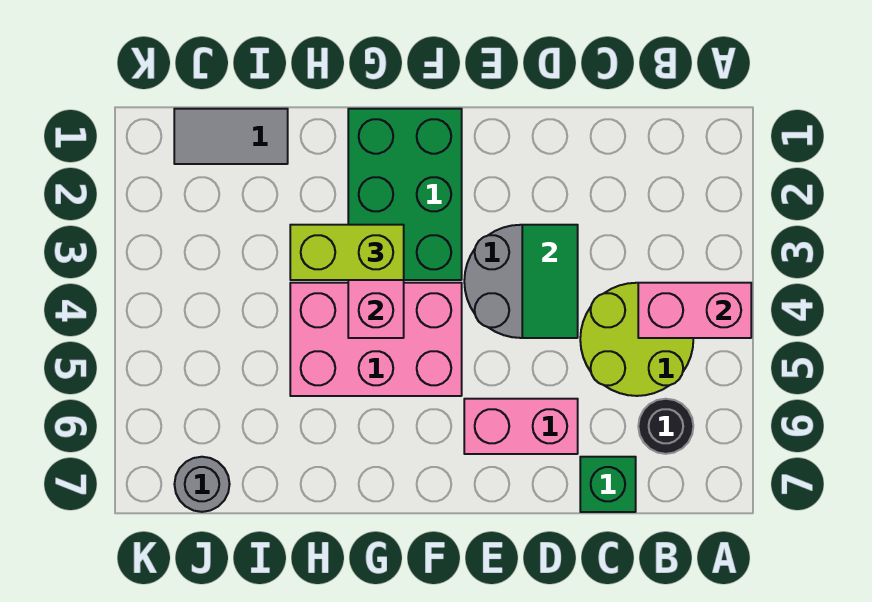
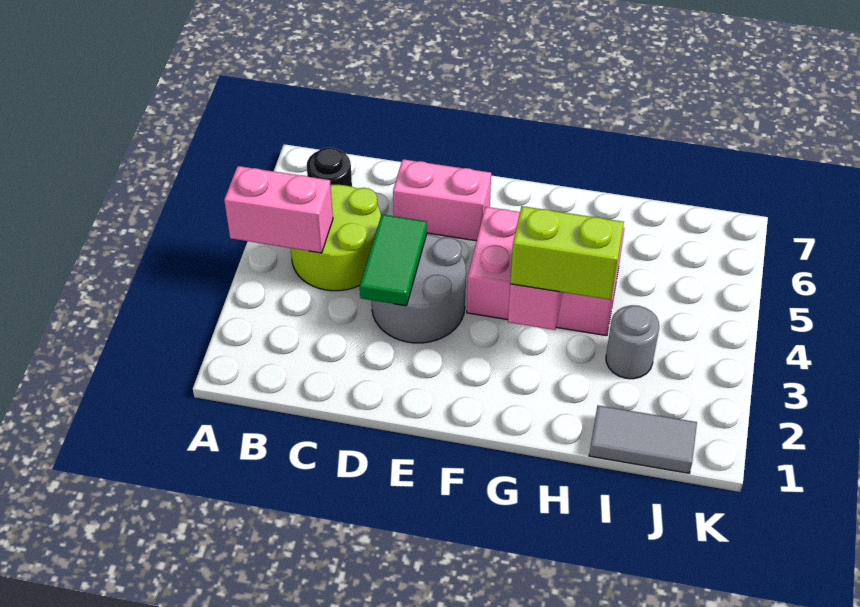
green brick C7 level 1 -> none
green brick F1:G3 level 1 -> none
grey round brick J7 level 1 -> grey round brick I3 level 1

